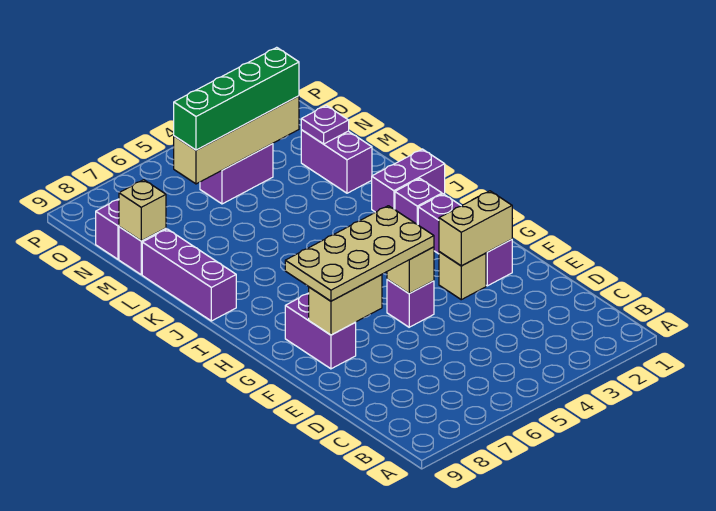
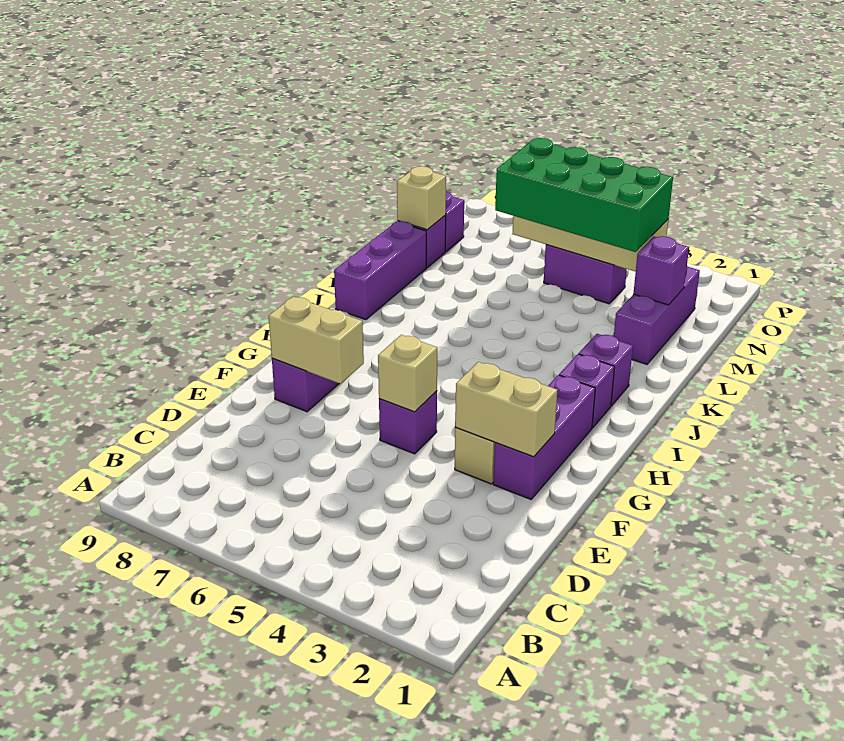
tan plate F5:G8 level 3 -> none
purple brick J1:J2 level 1 -> purple brick J2 level 1
purple brick L2:M2 level 1 -> purple brick L2:N2 level 1
purple plate M2 level 2 -> purple brick M2 level 2
green brick N3:N6 level 3 -> green brick M3:N6 level 3

